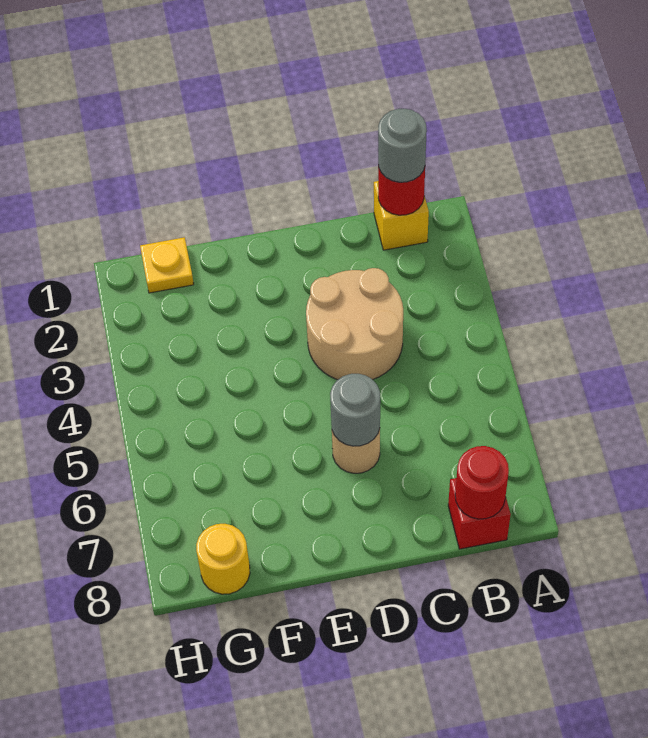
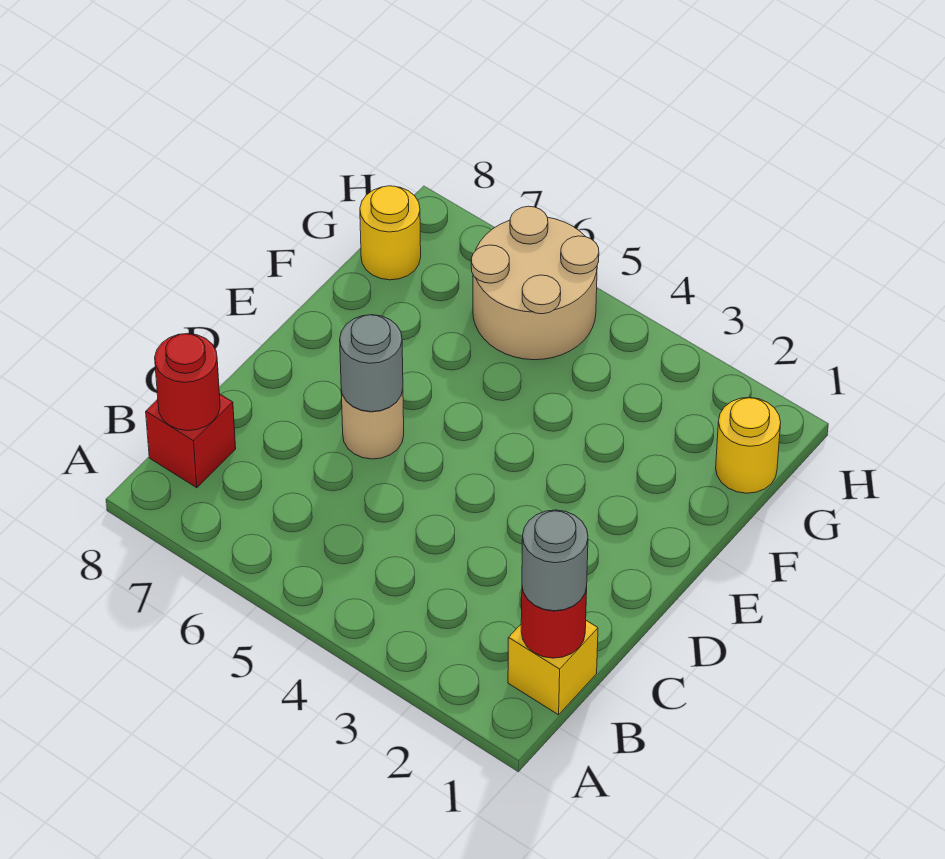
tan round brick C3:D4 level 1 -> tan round brick G5:H6 level 1
yellow plate G1 level 1 -> yellow round brick G1 level 1

